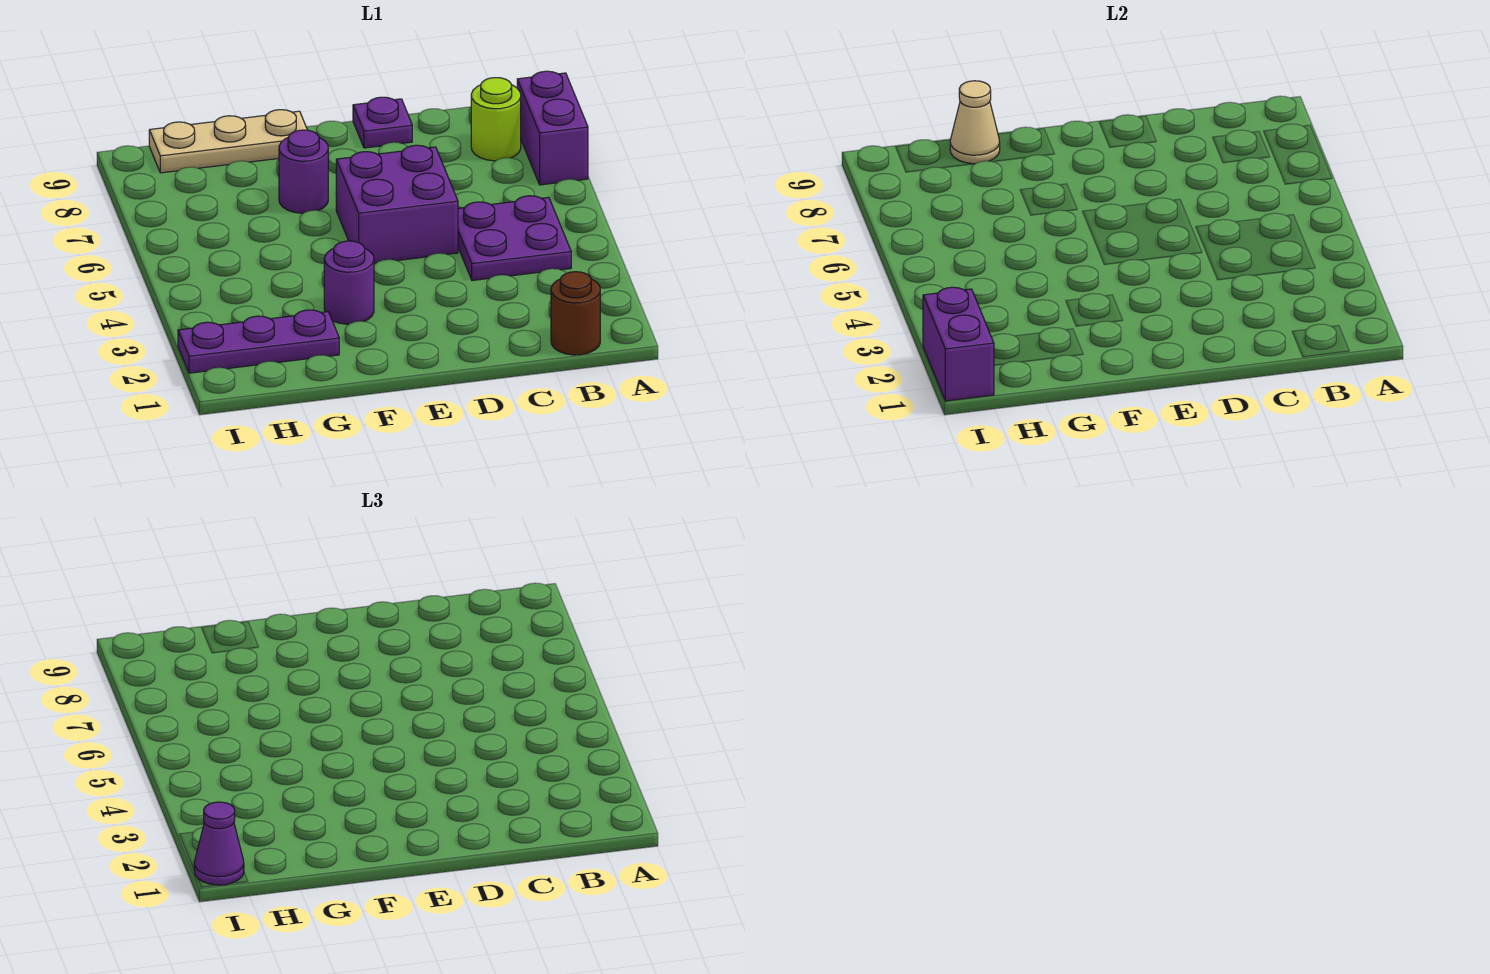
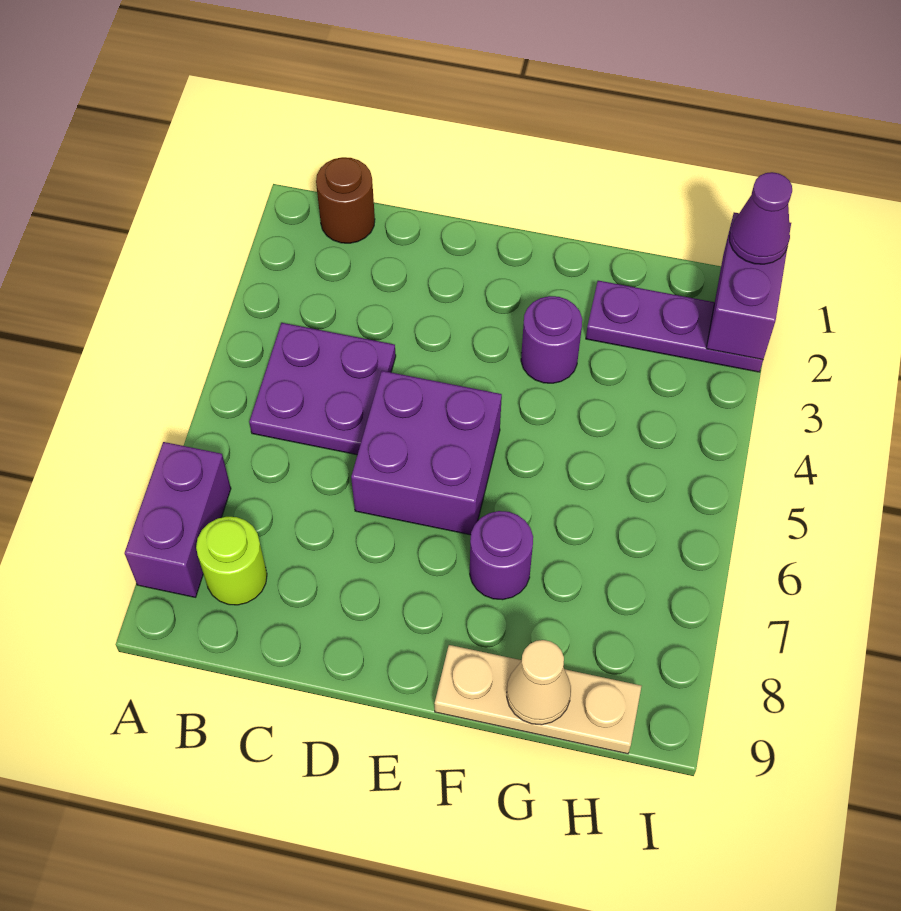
purple plate D9 level 1 -> none

